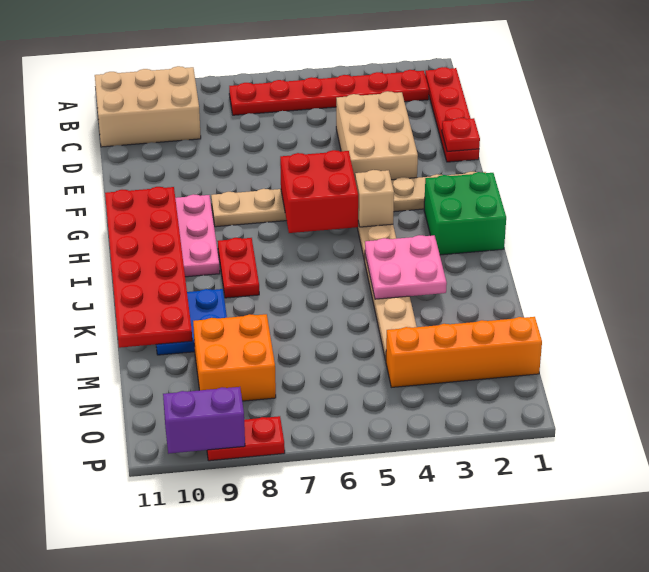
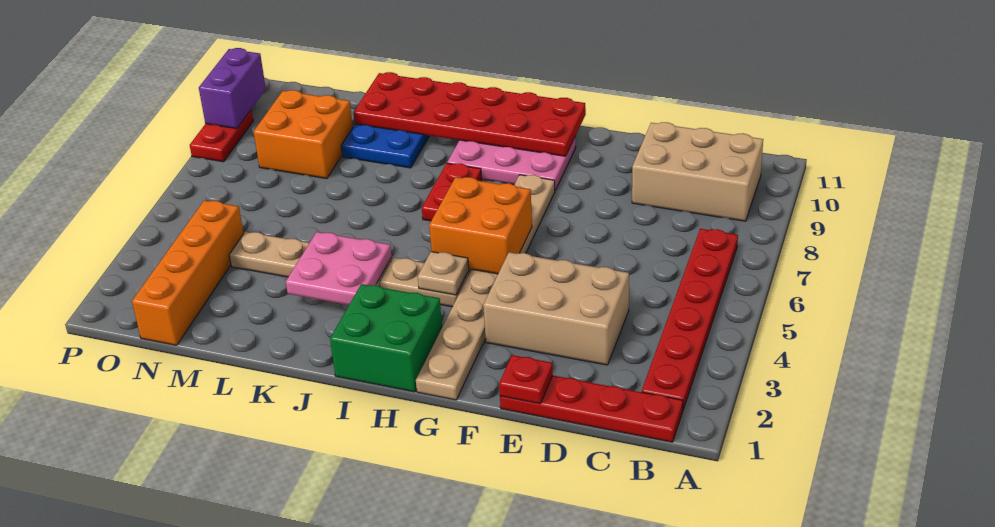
tan brick B9:C11 level 1 -> tan brick B9:D10 level 1
red brick G5:H6 level 2 -> orange brick G5:H6 level 2
tan brick H4 level 2 -> tan plate H4 level 2
red plate I8:J8 level 1 -> red plate I7:I8 level 1

